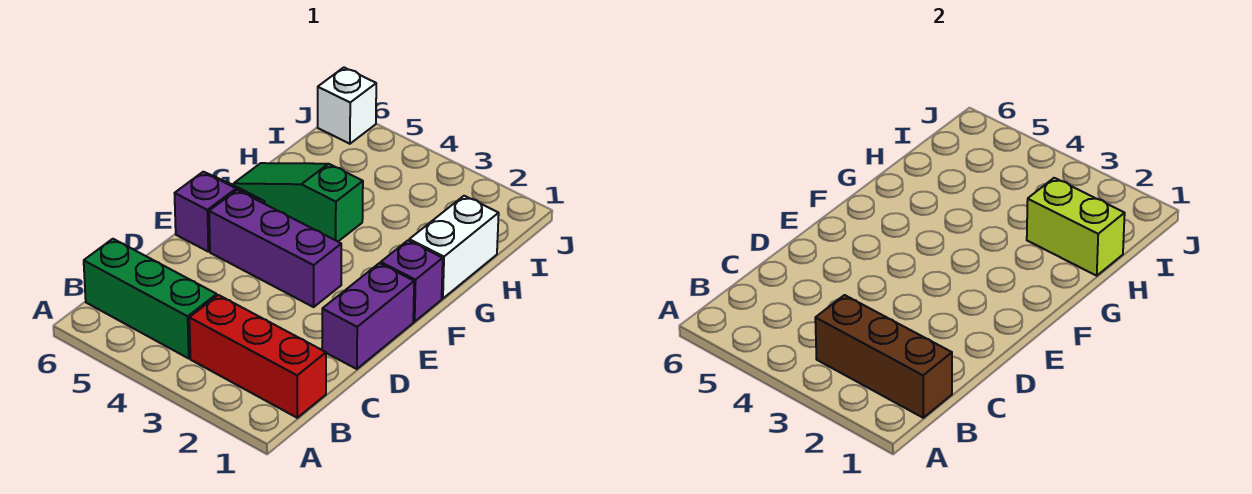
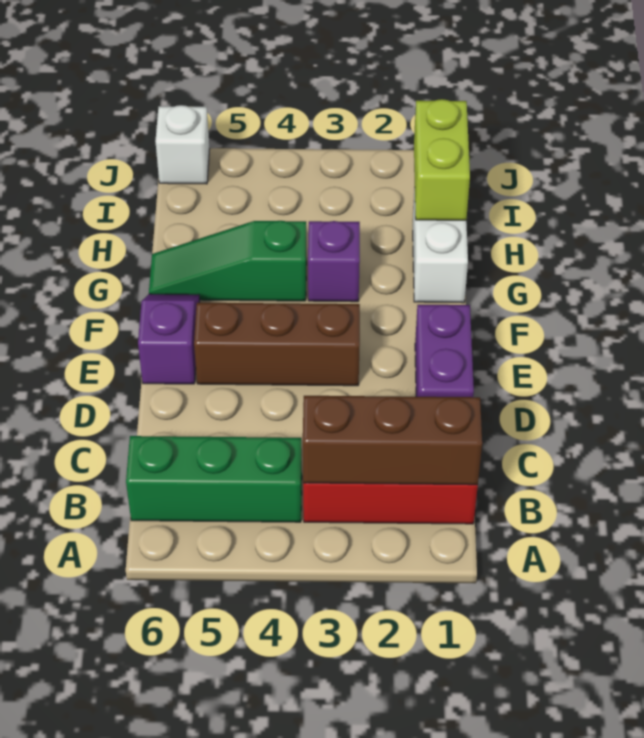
purple brick E3:E5 level 1 -> brown brick E3:E5 level 1
purple brick F1 level 1 -> purple brick G3 level 1
lime brick H1:H2 level 2 -> lime brick H1:I1 level 2

